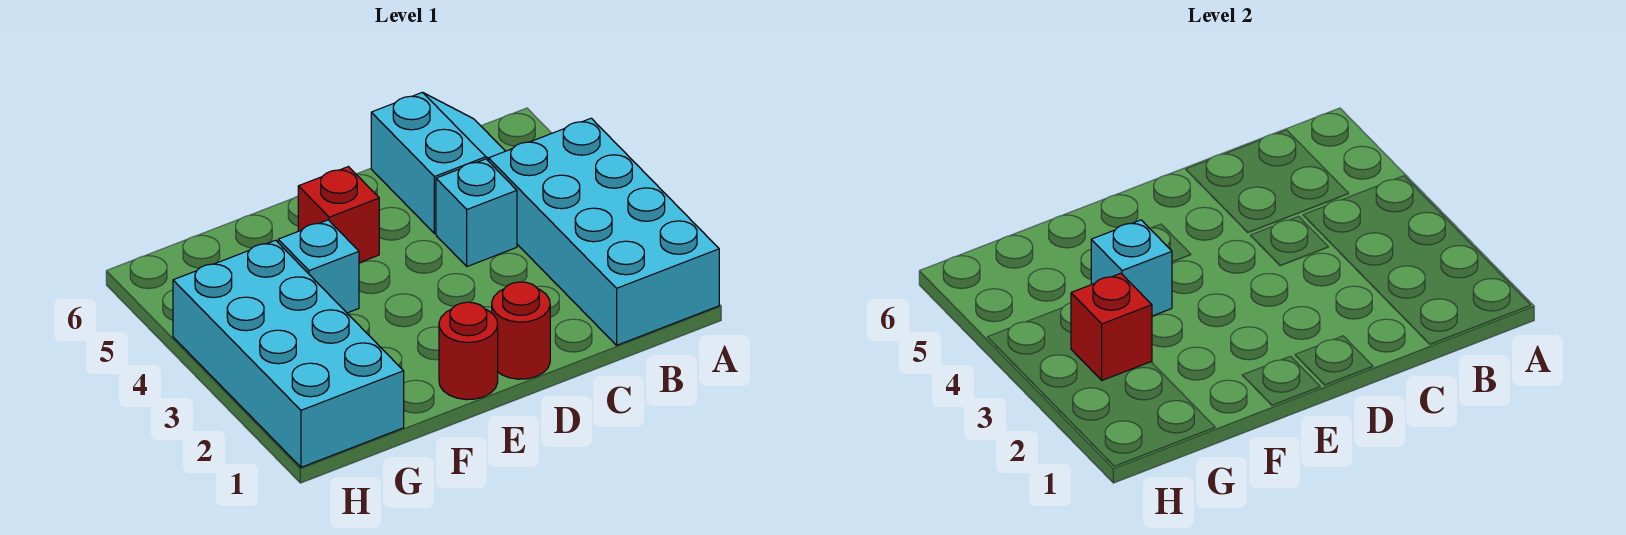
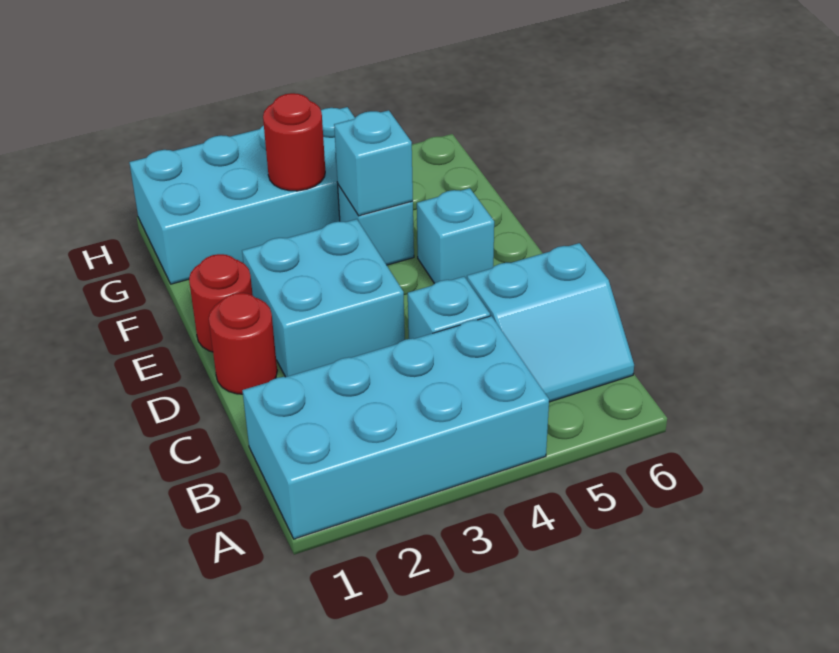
none -> cyan brick D2:E3 level 1
red brick E5 level 1 -> cyan brick E5 level 1
red brick G3 level 2 -> red round brick G3 level 2

